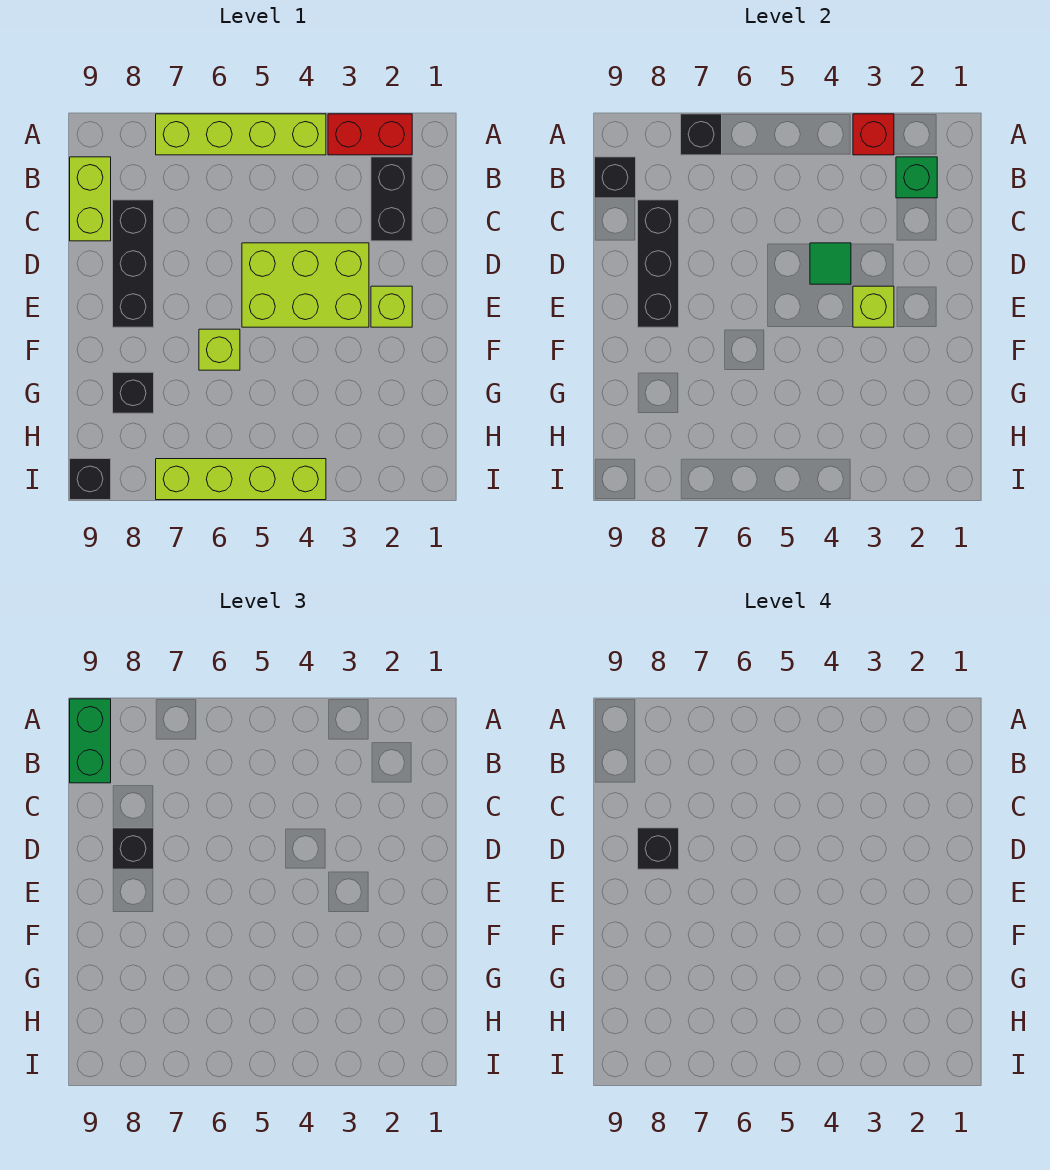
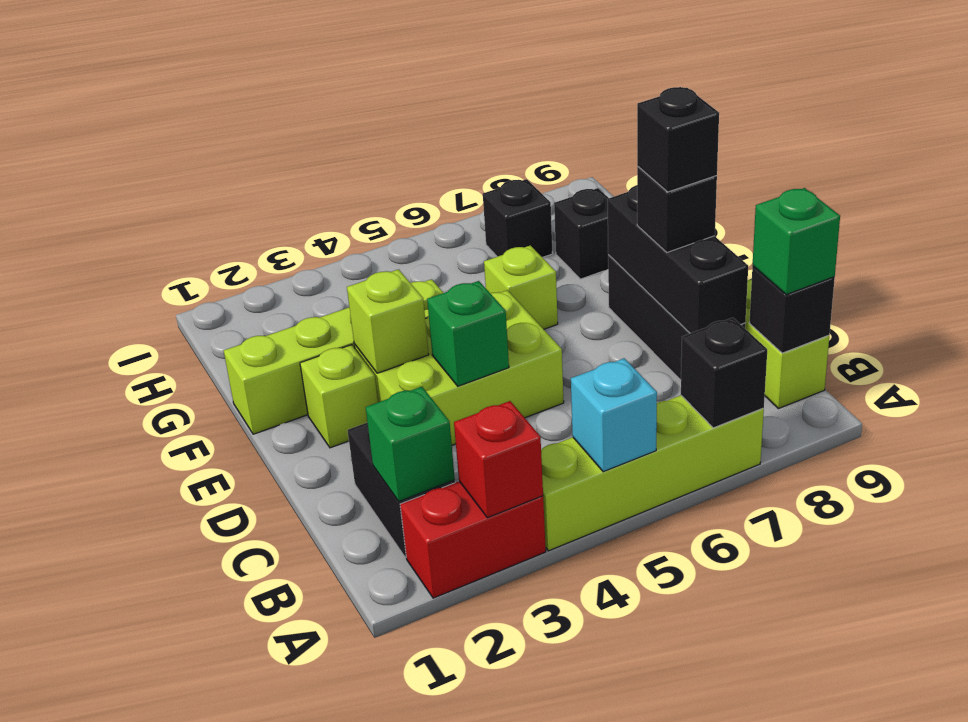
none -> cyan brick A5 level 2
green brick A9:B9 level 3 -> green brick B9 level 3
green tile D4 level 2 -> green brick D4 level 2
lime brick I4:I7 level 1 -> lime brick F1:F4 level 1
black brick I9 level 1 -> black brick H7 level 1

